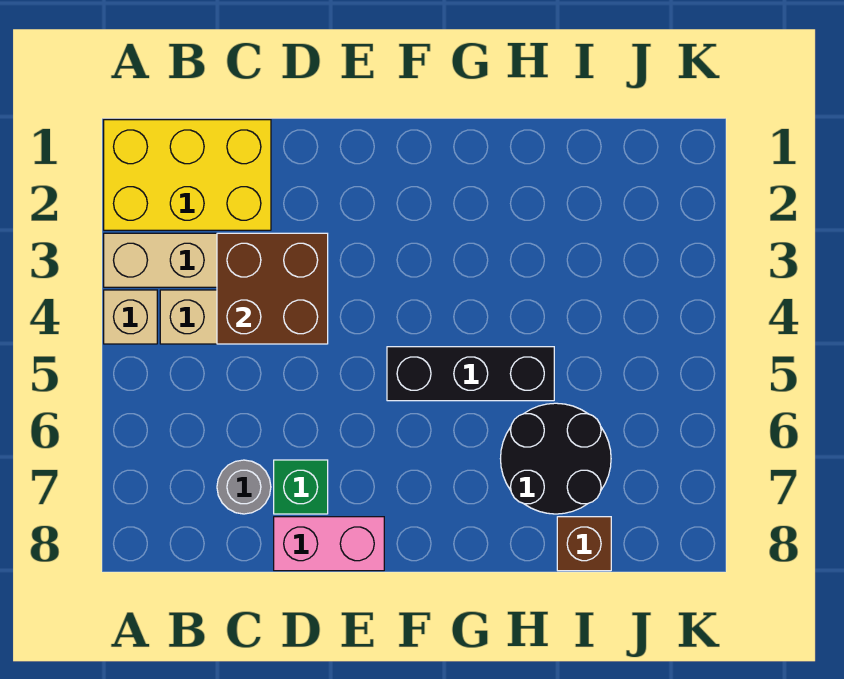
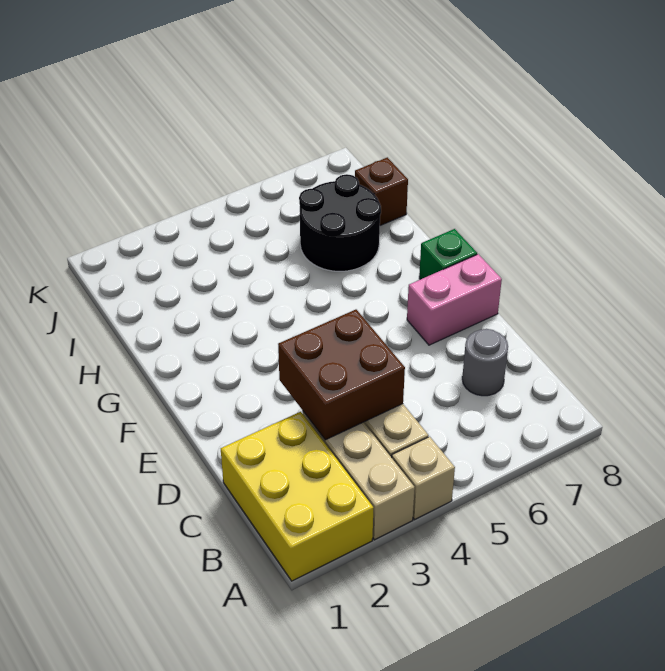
green brick D7 level 1 -> green brick F8 level 1
pink brick D8:E8 level 1 -> pink brick E7:E8 level 1
black brick F5:H5 level 1 -> none

